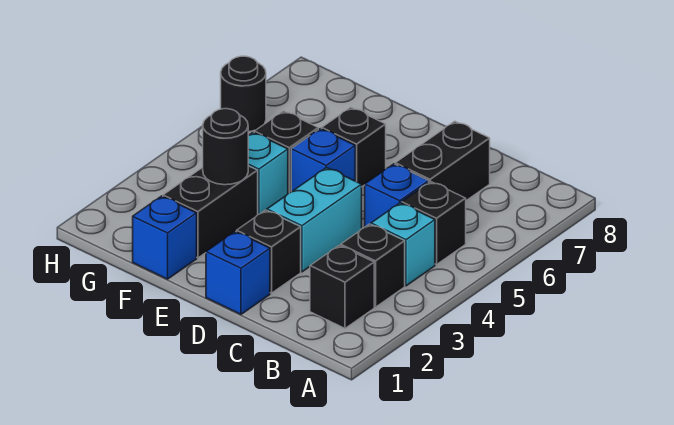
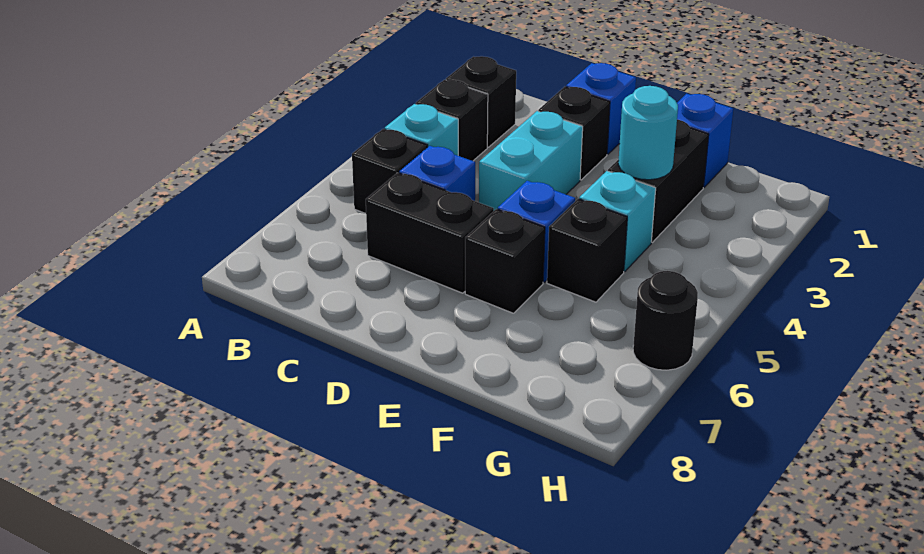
black brick C6:C7 level 1 -> black brick C6:D6 level 1
black round brick F3 level 2 -> cyan round brick F3 level 2

